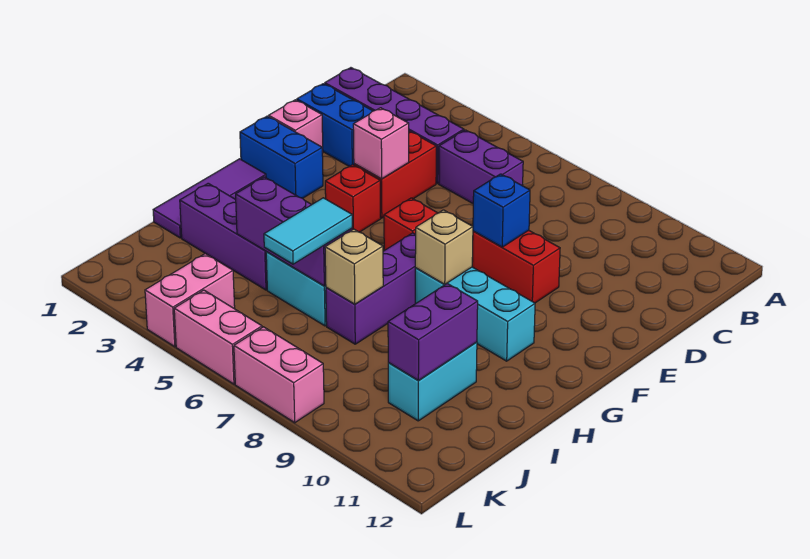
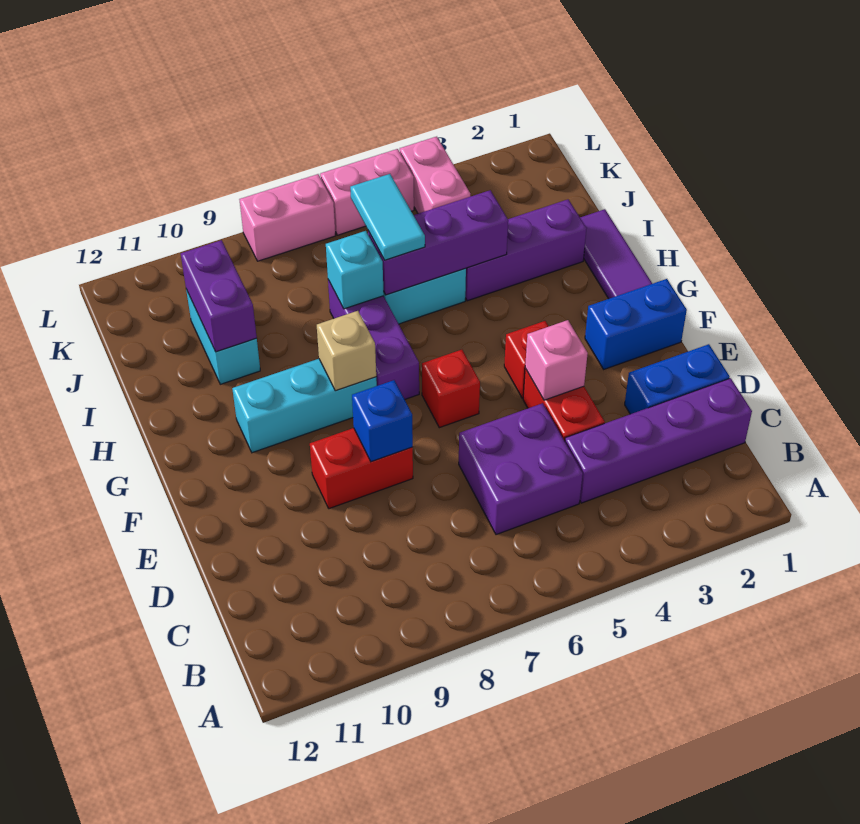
purple brick C5:C6 level 1 -> purple brick C5:D6 level 1
pink brick E1 level 1 -> none
tan brick I7 level 2 -> cyan brick I7 level 2

